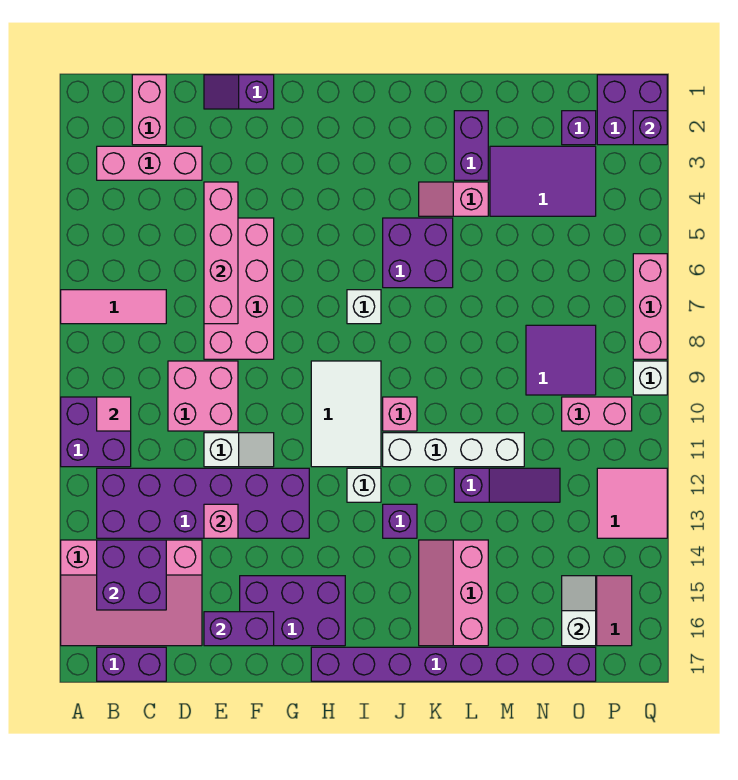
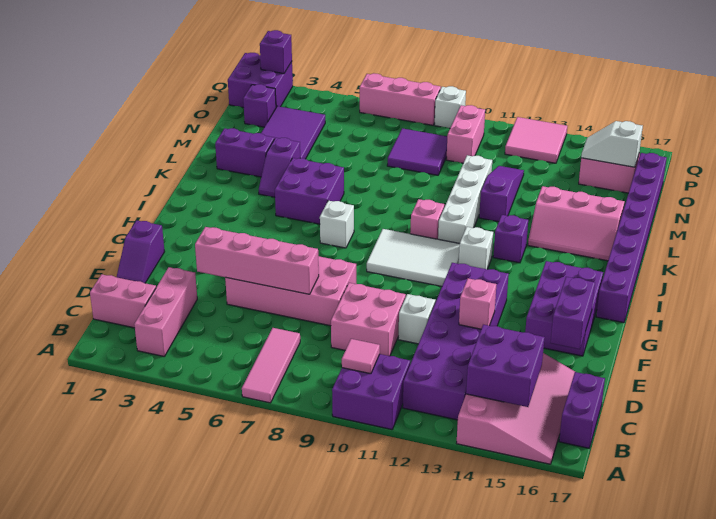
pink slope K4:L4 level 1 top L -> purple slope K4:L4 level 1 top L

